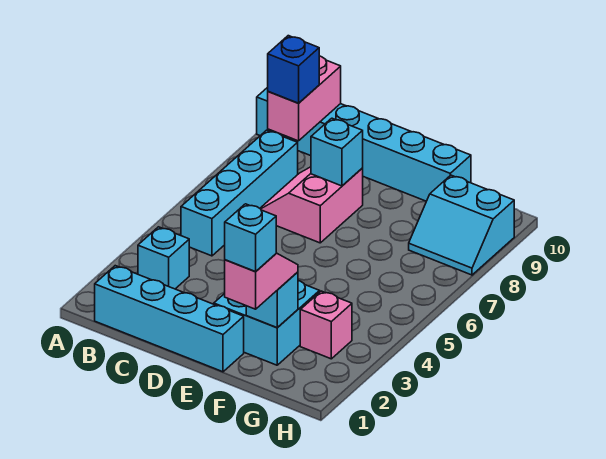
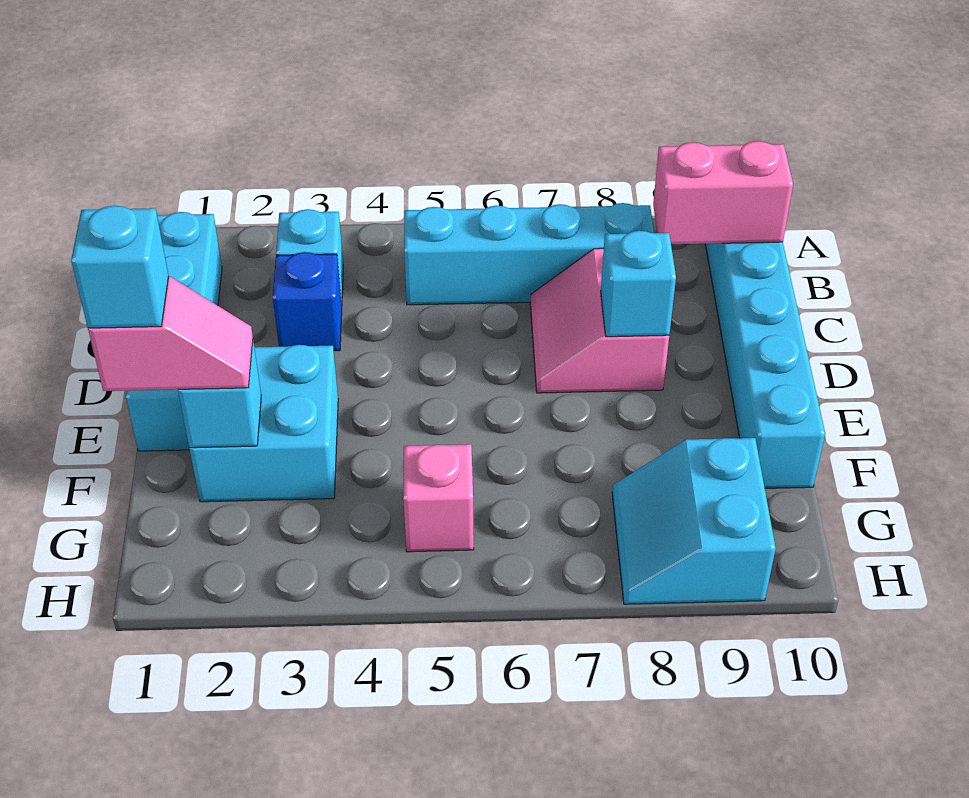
blue brick B9 level 3 -> blue brick C3 level 1
pink slope C7:D8 level 1 top D -> pink slope C7:D8 level 1 top 8
pink brick G3 level 1 -> pink brick G5 level 1

